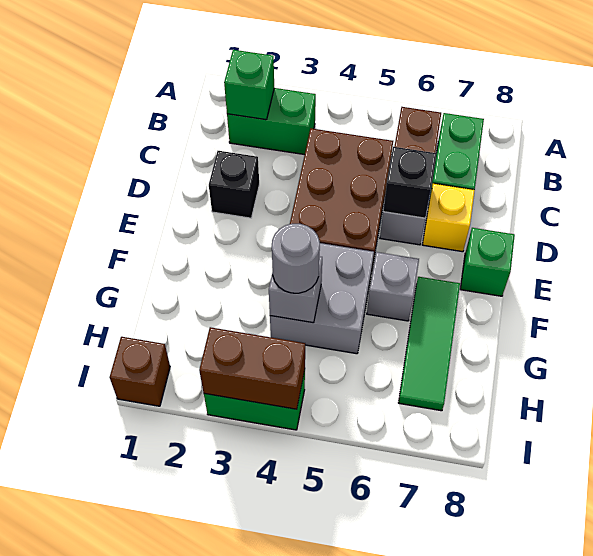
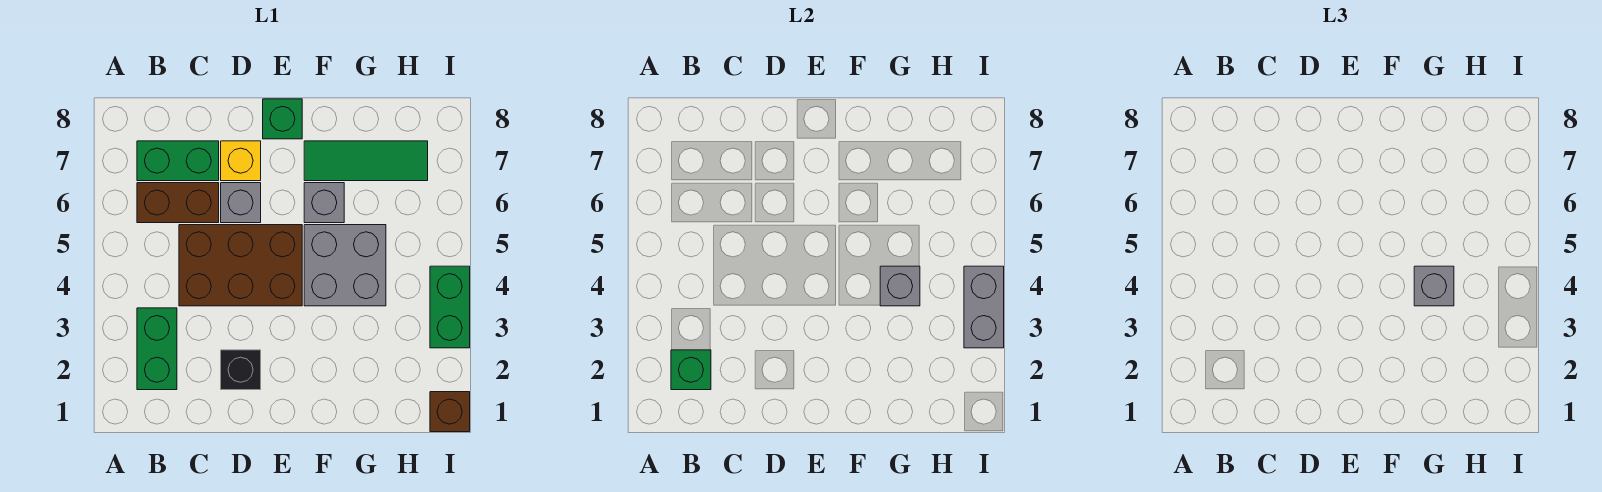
black brick D6 level 2 -> none
grey round brick G4 level 3 -> grey brick G4 level 3
brown brick I3:I4 level 2 -> grey brick I3:I4 level 2

